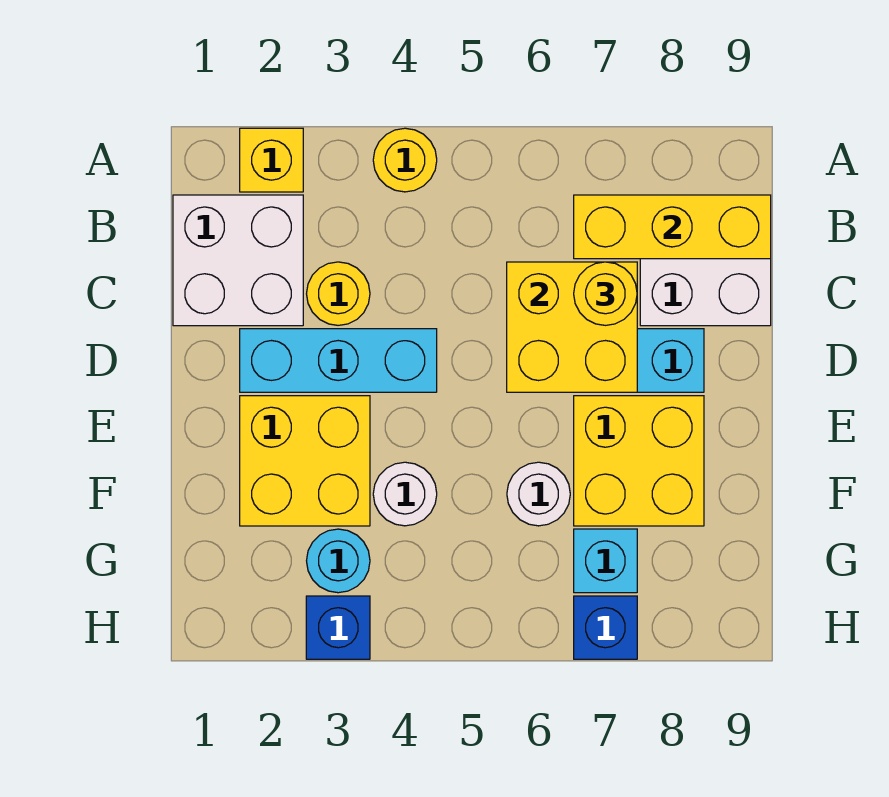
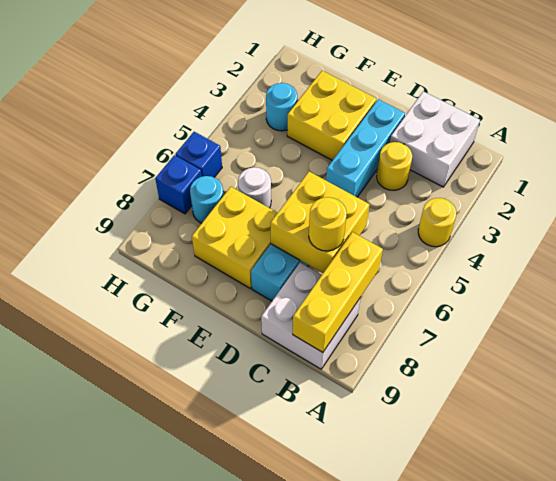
yellow brick A2 level 1 -> none
white round brick F4 level 1 -> none
cyan brick G7 level 1 -> cyan round brick G7 level 1
blue brick H3 level 1 -> blue brick H6 level 1

